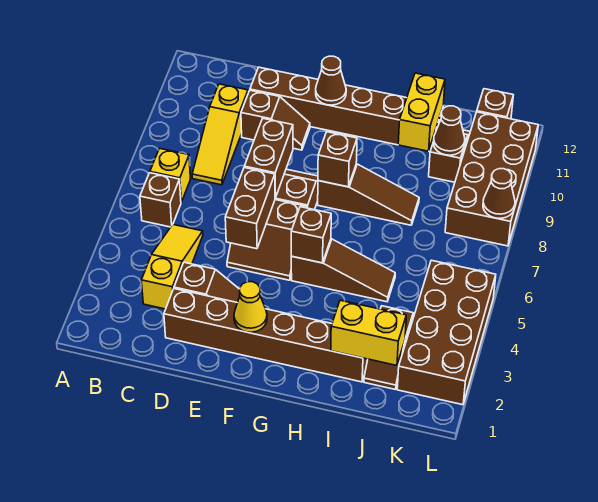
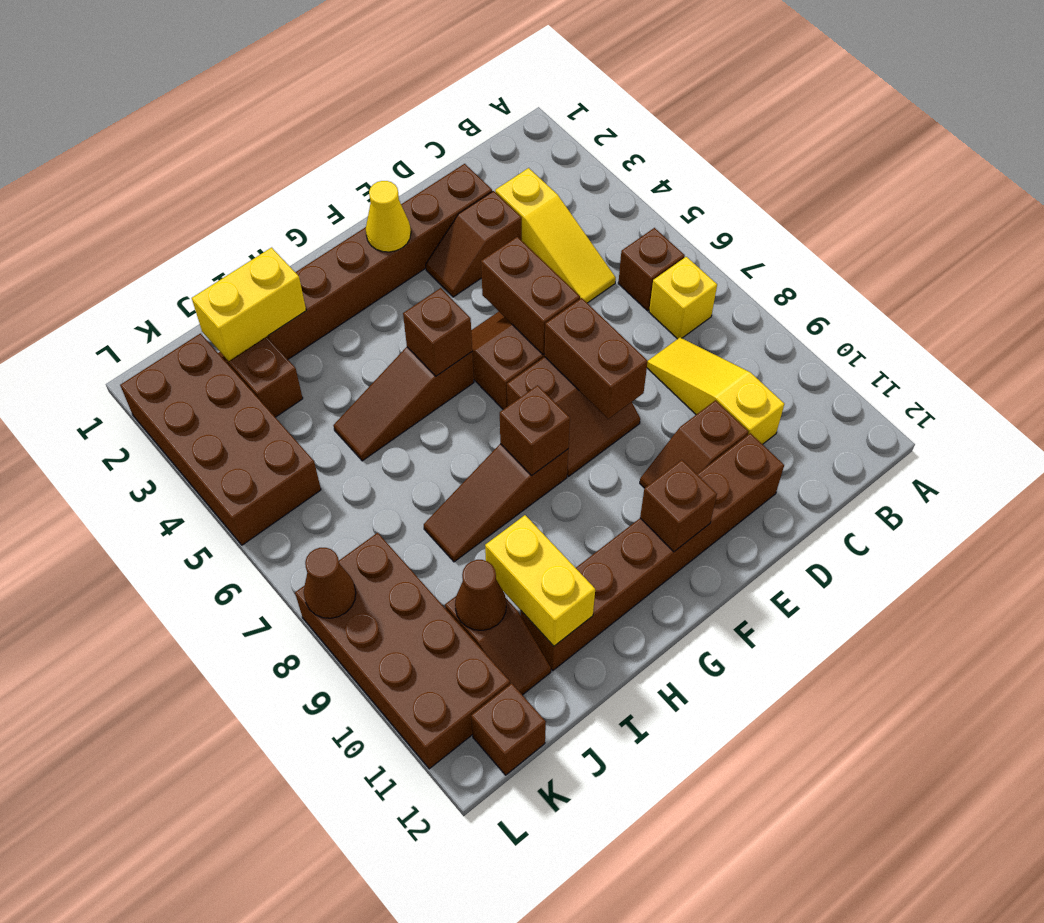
brown cone F11 level 2 -> brown brick F11 level 2

